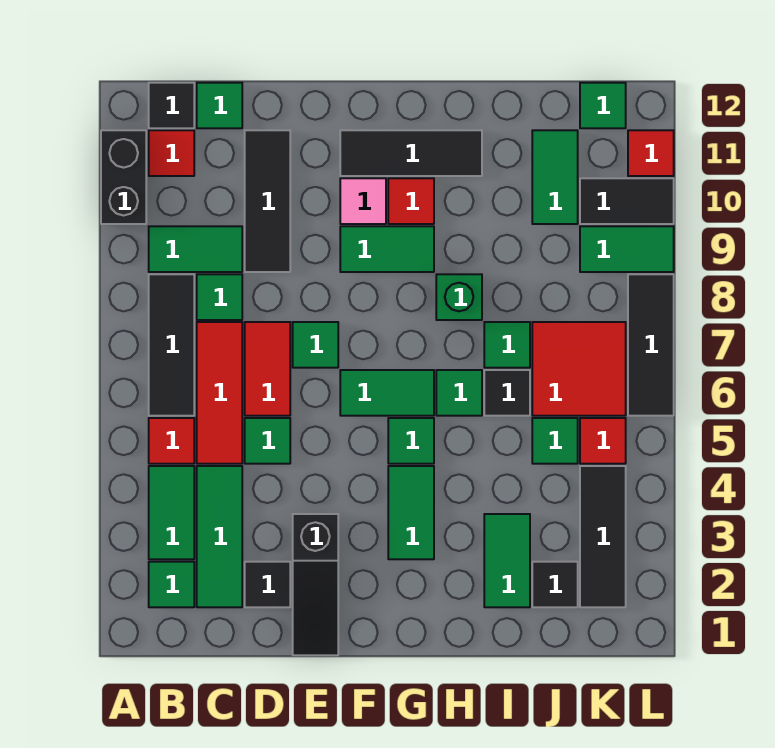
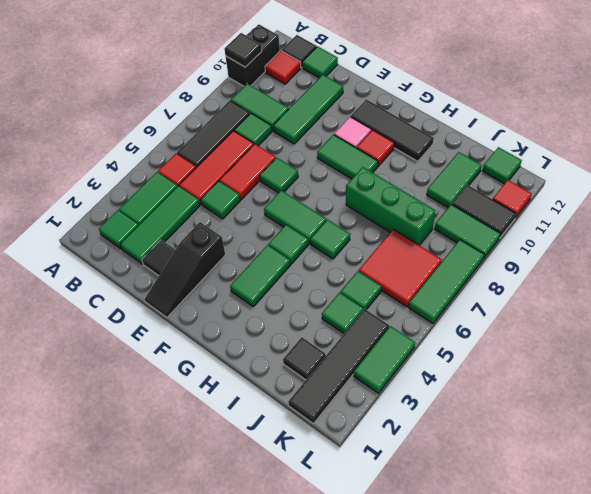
black tile D9:D11 level 1 -> green tile D9:D11 level 1
green brick H8 level 1 -> green brick H8:J8 level 1
green tile I2:I3 level 1 -> green tile L3:L4 level 1
black tile I6 level 1 -> black tile A10 level 2
green tile I7 level 1 -> green tile J4 level 1
black tile K2:K4 level 1 -> black tile K1:K4 level 1
red tile K5 level 1 -> none
black tile L6:L8 level 1 -> green tile L6:L8 level 1

